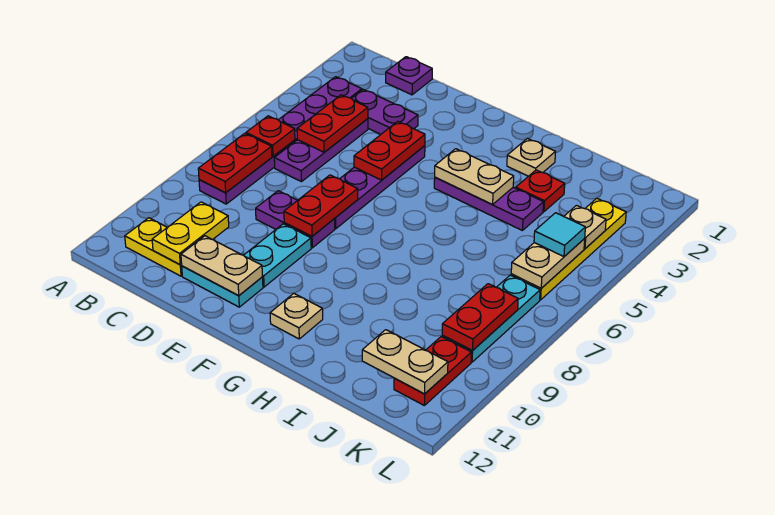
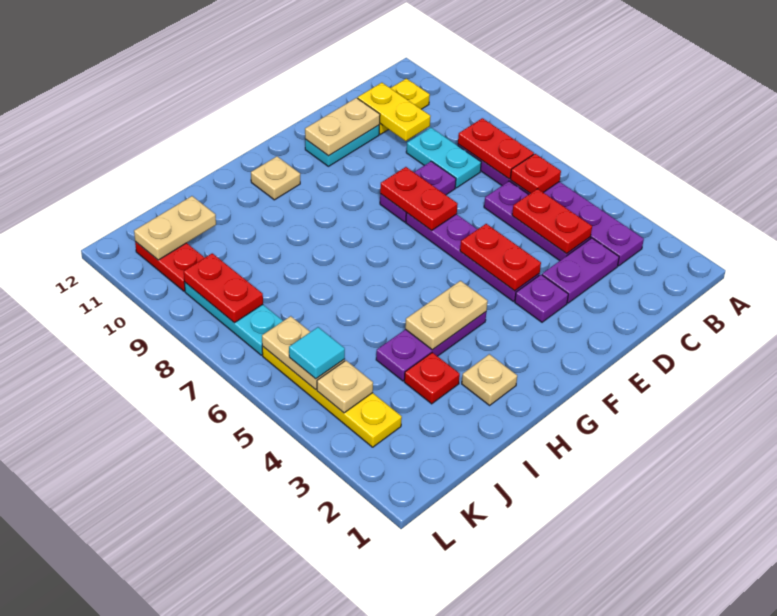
purple plate C1 level 1 -> purple plate E3 level 1
cyan plate E9:E10 level 1 -> cyan plate C8:C9 level 1

